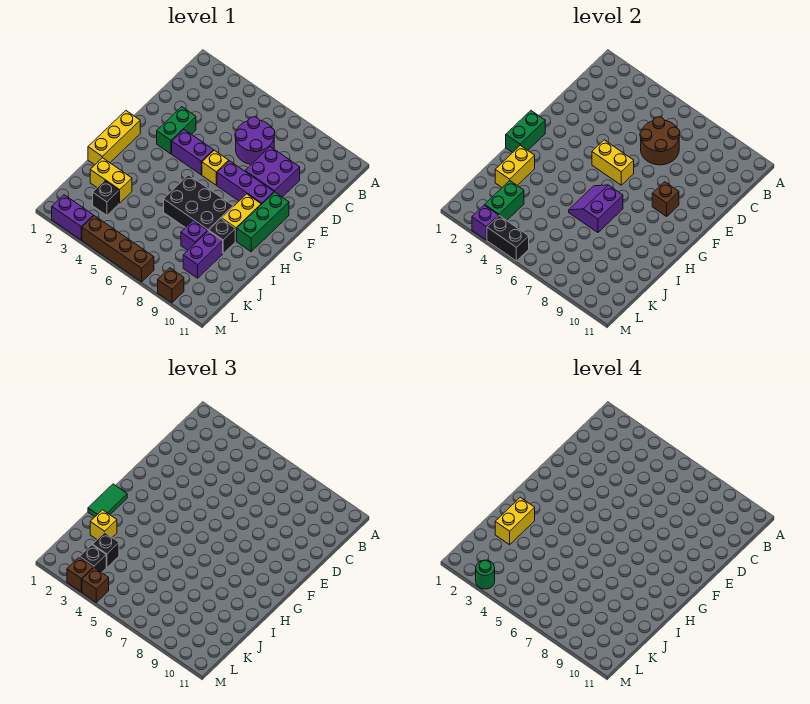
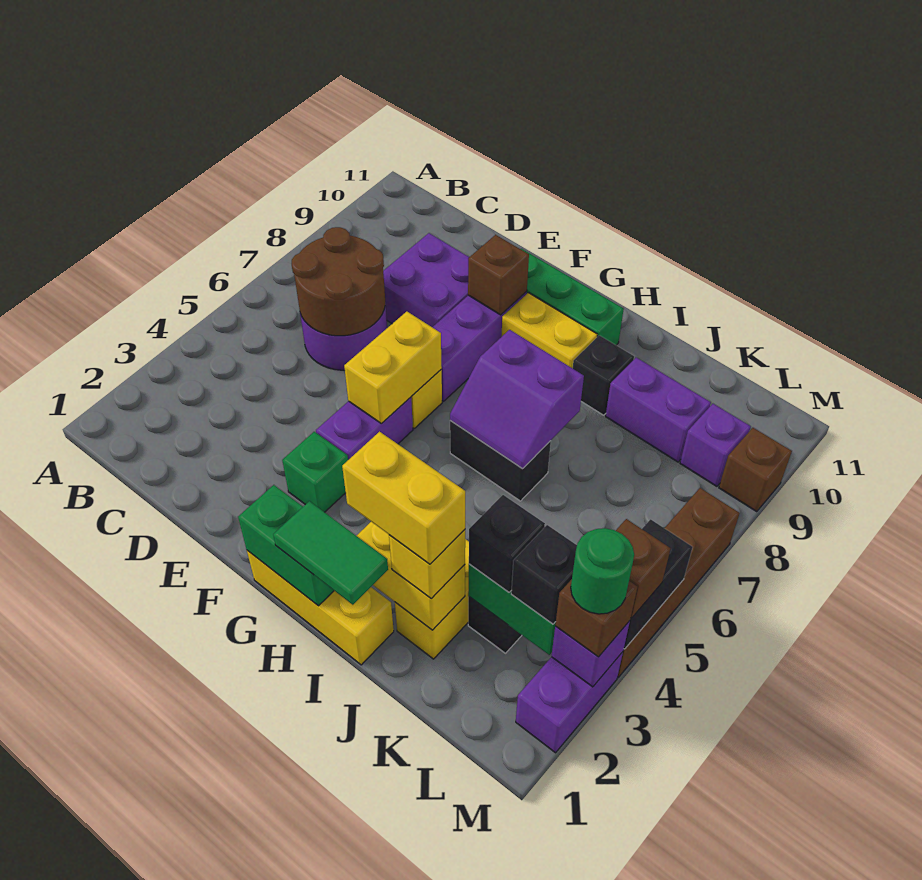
green brick E3:F3 level 1 -> green brick F3 level 1
black brick H6:I8 level 1 -> black brick H6:I6 level 1
purple brick J8 level 1 -> purple brick L9 level 1

